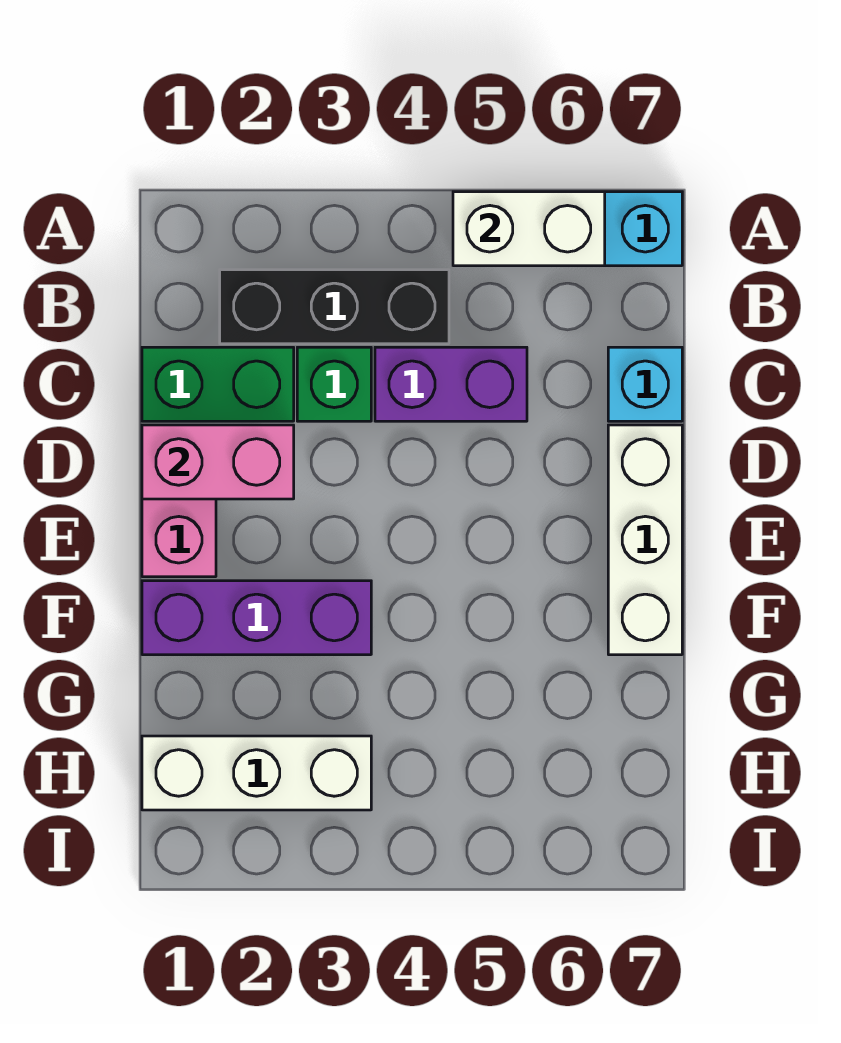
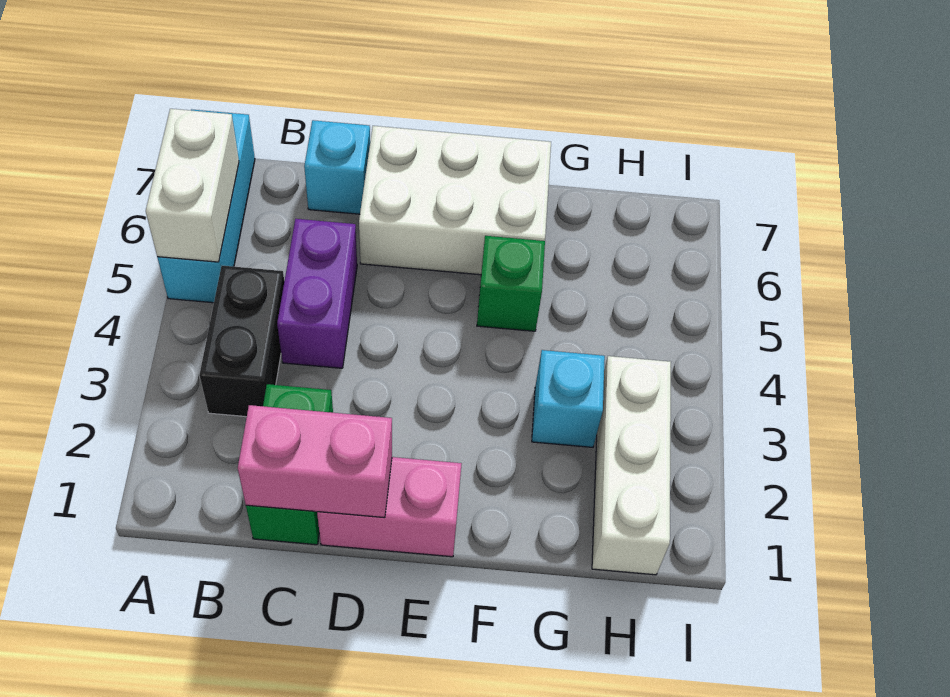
black brick B2:B4 level 1 -> black brick B3:B4 level 1
green brick C3 level 1 -> green brick F5 level 1
pink brick D1:D2 level 2 -> pink brick C1:D1 level 2
white brick D7:F7 level 1 -> white brick D6:F7 level 1
purple brick F1:F3 level 1 -> none
none -> cyan brick G3 level 1

